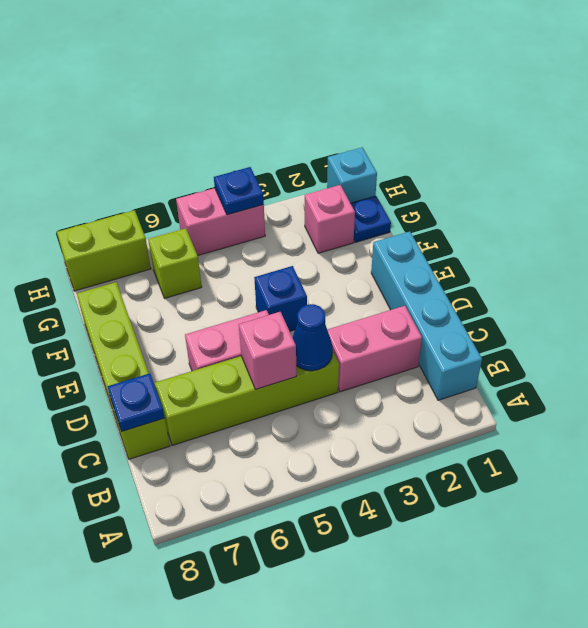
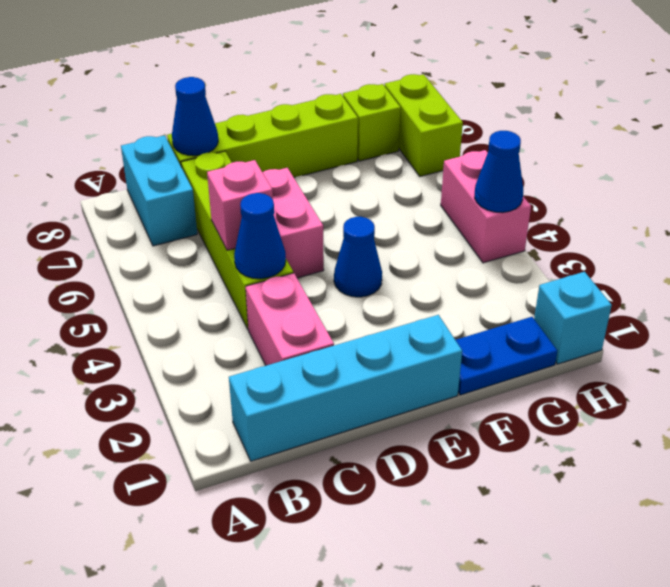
none -> cyan brick B7:B8 level 1
blue plate C8 level 2 -> blue cone C8 level 2
blue brick E4 level 1 -> blue cone E4 level 1
blue plate G1 level 1 -> blue plate F1:G1 level 1
pink brick G2 level 1 -> none
lime brick G6 level 1 -> lime brick G8 level 1
blue plate H4 level 2 -> blue cone H4 level 2

